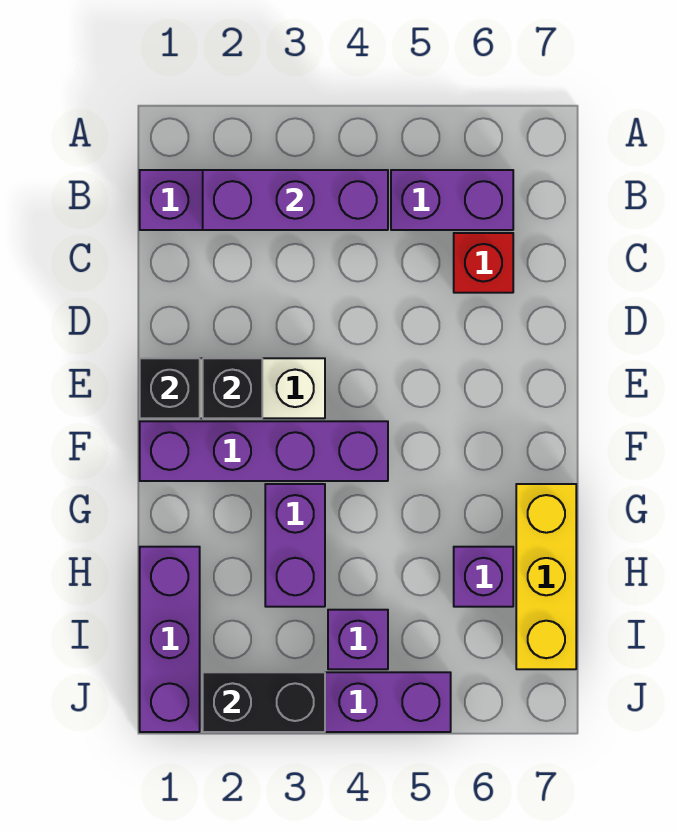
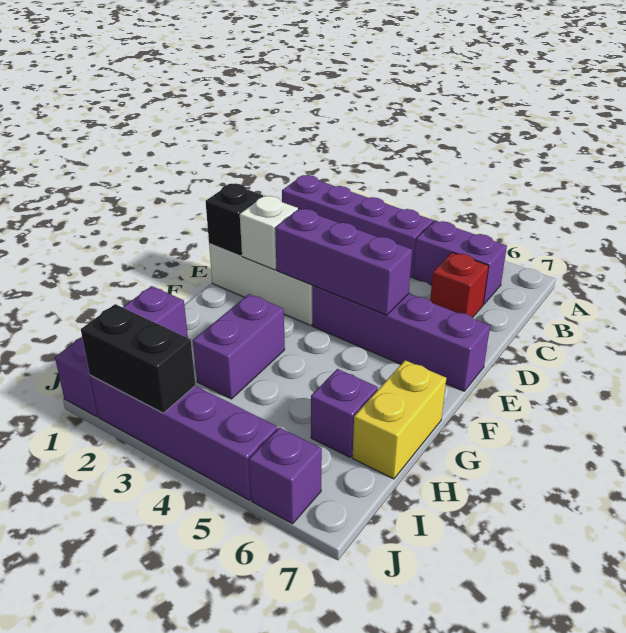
purple brick B2:B4 level 2 -> purple brick E3:E5 level 2
black brick E2 level 2 -> white brick E2 level 2
purple brick F1:F4 level 1 -> purple brick E4:E7 level 1
yellow brick G7:I7 level 1 -> yellow brick G7:H7 level 1
purple brick I4 level 1 -> purple brick J6 level 1

